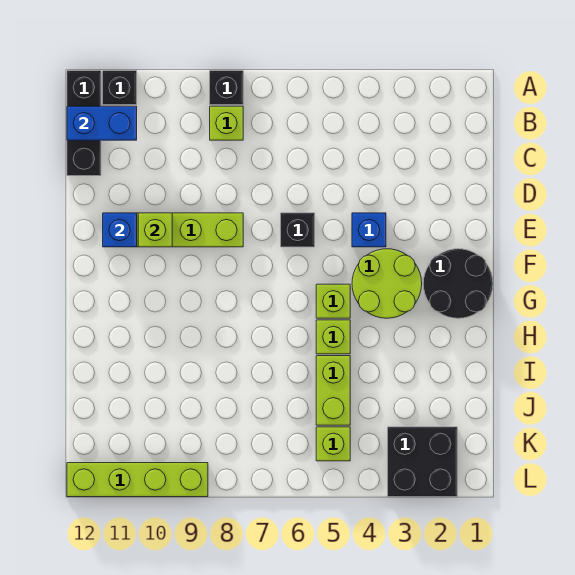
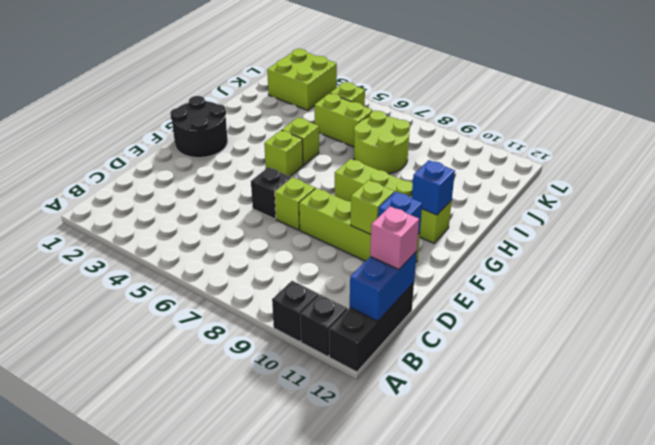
black brick A8 level 1 -> black brick A10 level 1
lime brick B8 level 1 -> lime brick E7 level 1
blue brick B11:B12 level 2 -> blue brick B12:C12 level 2
none -> pink brick C12 level 3
blue brick E4 level 1 -> blue brick G11 level 2
lime round brick F3:G4 level 1 -> lime round brick I7:J8 level 1
lime brick I5:J5 level 1 -> lime brick J5:J6 level 1
black brick K2:L3 level 1 -> lime brick K2:L3 level 1
lime brick L9:L12 level 1 -> lime brick G8:G11 level 1

